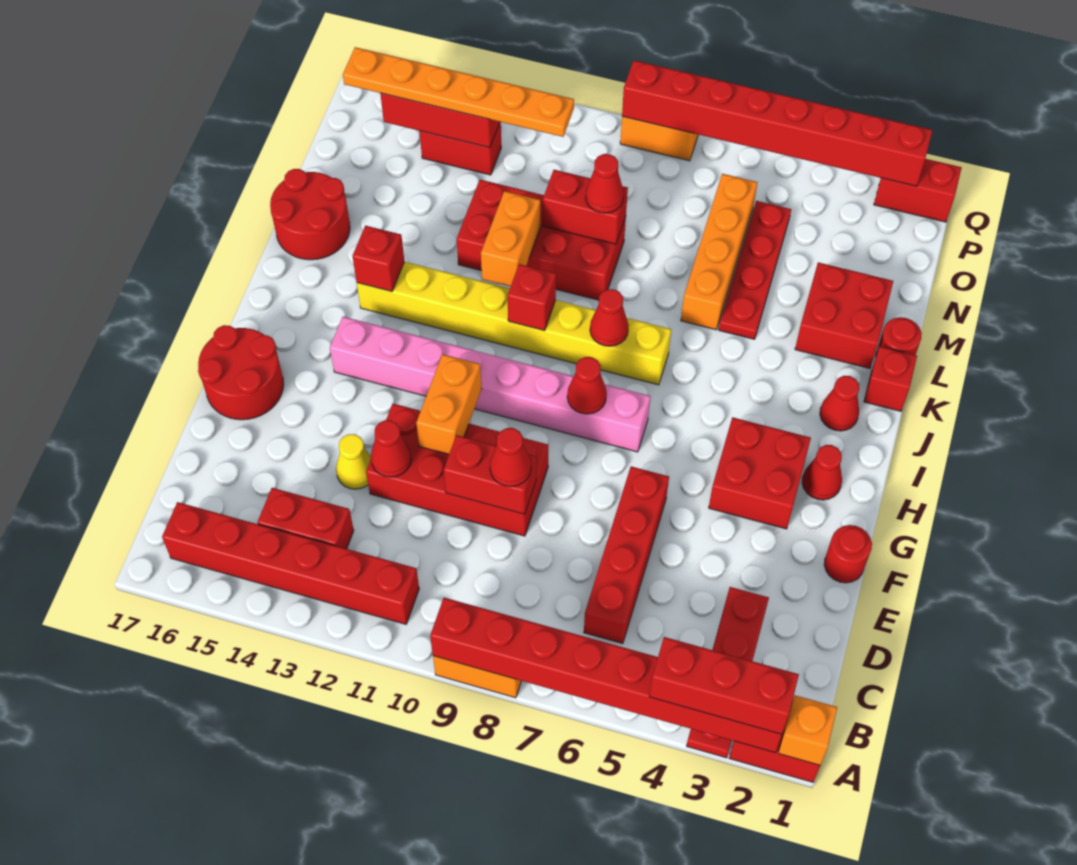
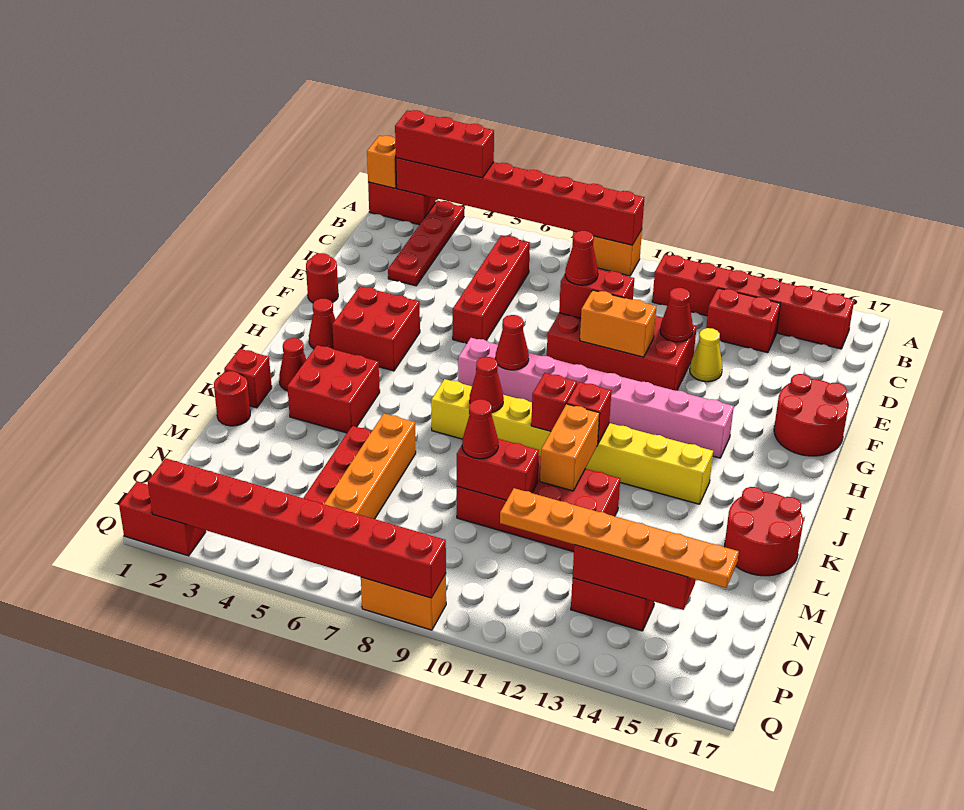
orange brick F11:G11 level 2 -> orange brick F10:F11 level 2
red brick J14 level 2 -> red brick J11 level 2
red brick L2:M3 level 1 -> red brick J3:K4 level 1

